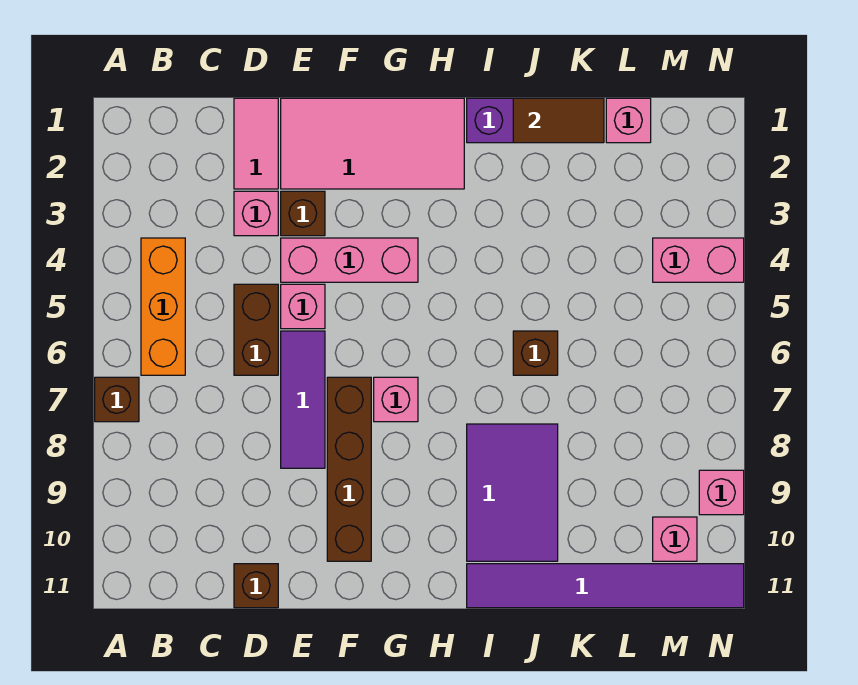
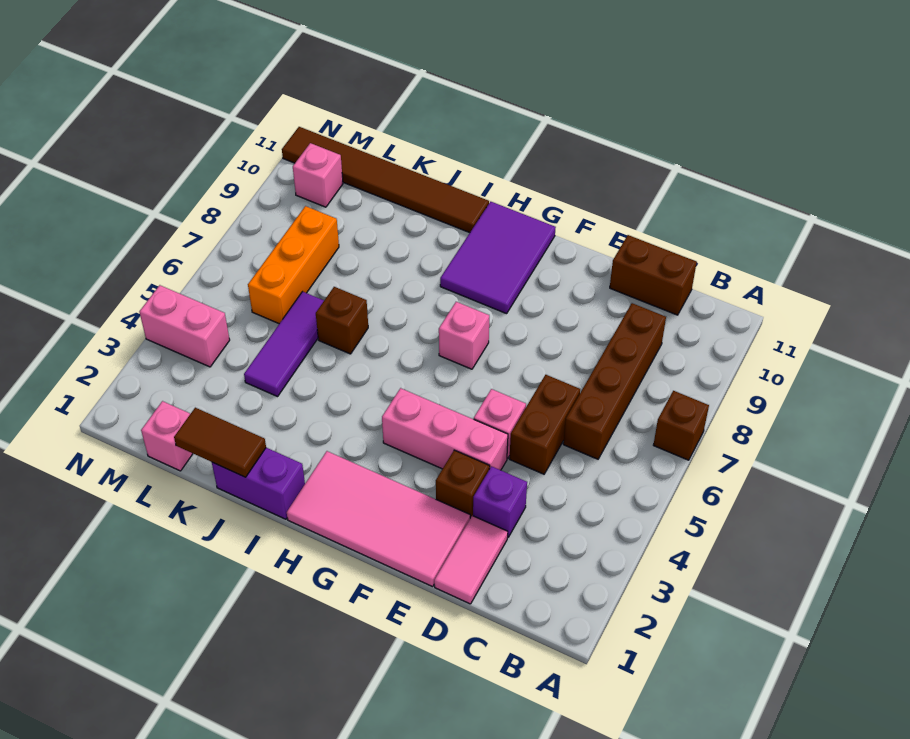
orange brick B4:B6 level 1 -> orange brick L6:L8 level 1
pink brick D3 level 1 -> purple brick D3 level 1
brown brick D11 level 1 -> brown brick C11:D11 level 1
purple tile E6:E8 level 1 -> purple tile K4:K6 level 1
brown brick F7:F10 level 1 -> brown brick C6:C9 level 1
purple tile I8:J10 level 1 -> purple tile G9:H11 level 1
purple tile I11:N11 level 1 -> brown tile I11:N11 level 1
pink brick N9 level 1 -> none

